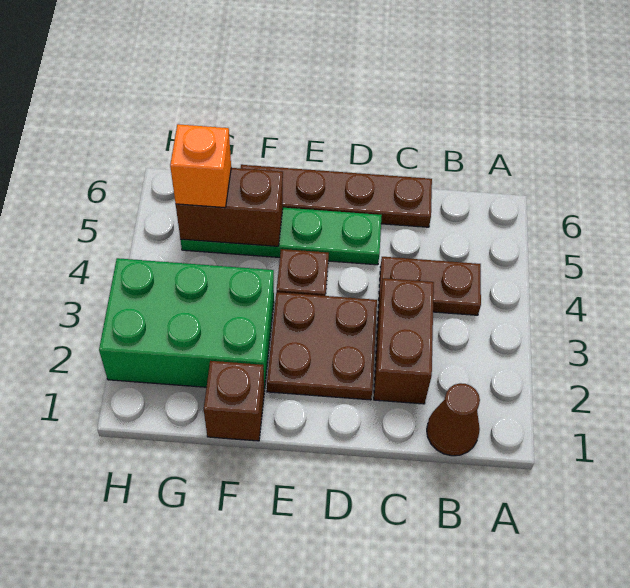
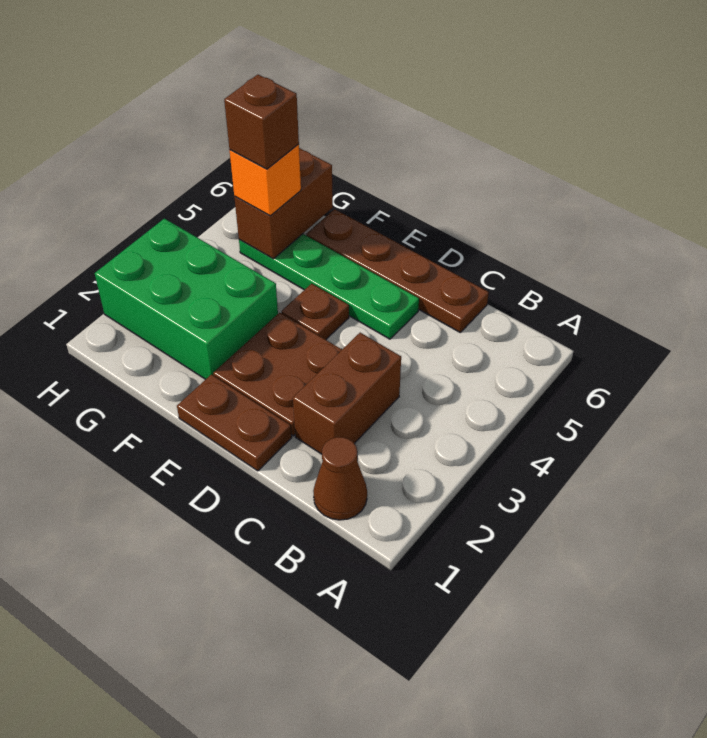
brown plate B4:C4 level 1 -> brown plate D1:E1 level 1
brown brick F1 level 1 -> brown brick G5 level 4
brown brick F5:G5 level 2 -> brown brick G5:G6 level 2

